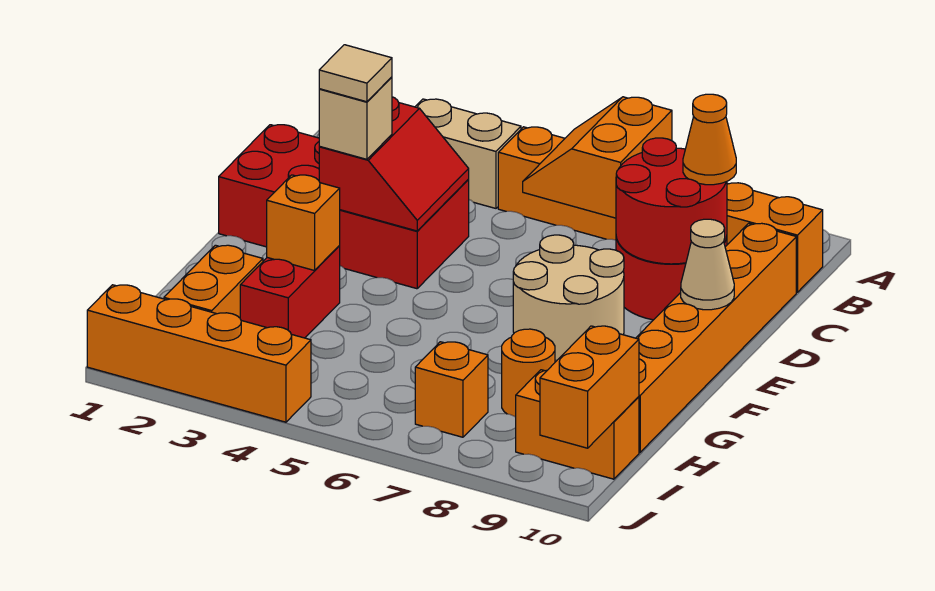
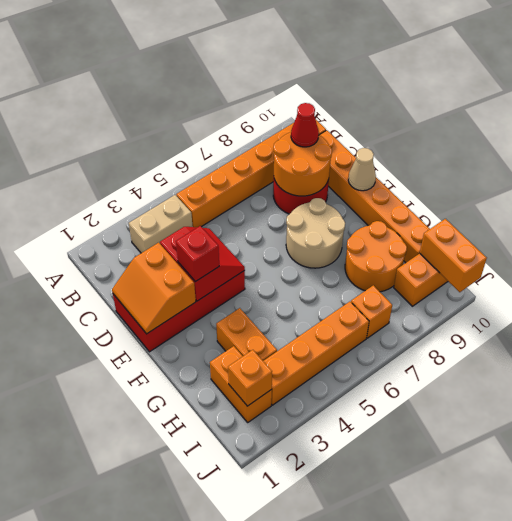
orange slope B6:C7 level 2 top 7 -> orange slope D1:E2 level 2 top 2
red round brick C8:D9 level 2 -> orange round brick C8:D9 level 2
orange cone C9 level 3 -> red cone C9 level 3
tan brick E3 level 3 -> red brick E3 level 3
tan tile E3 level 4 -> none
red brick G3:H3 level 1 -> orange brick G3:H3 level 1
orange brick G3 level 2 -> orange brick I2 level 2
orange round brick H8 level 1 -> orange round brick G8:H9 level 1
orange brick J1:J4 level 1 -> orange brick I3:I6 level 1

